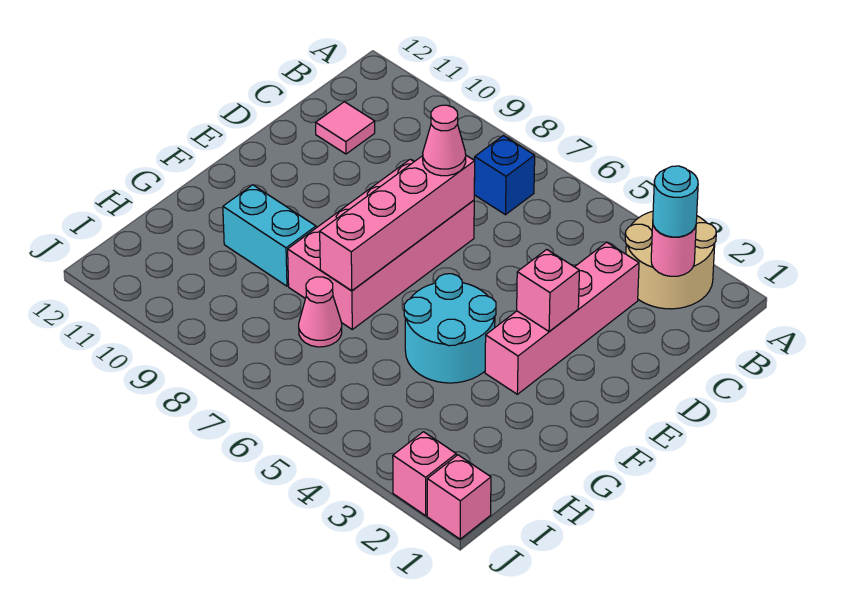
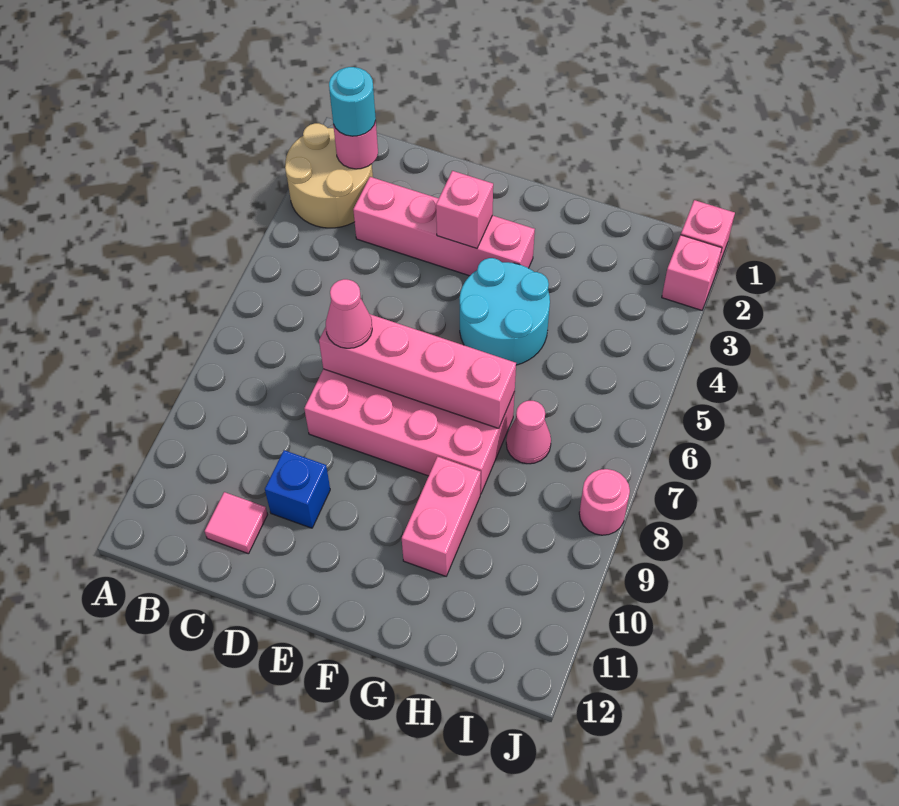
blue brick B7 level 1 -> blue brick D10 level 1
cyan brick G9:G10 level 1 -> pink brick G9:G10 level 1
none -> pink round brick J8 level 1

